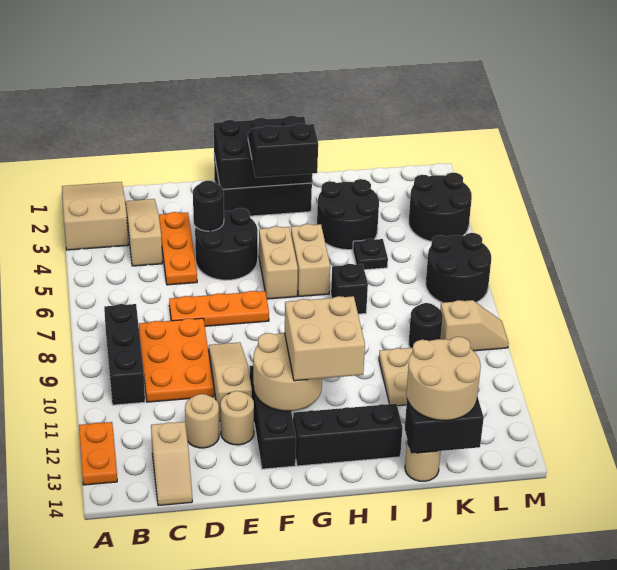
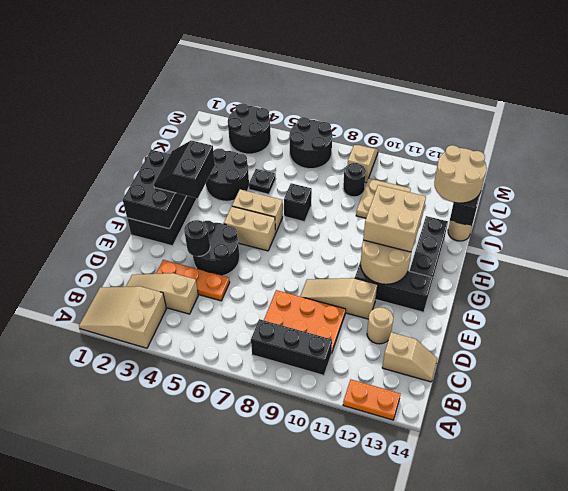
orange plate D7:F7 level 1 -> none
tan round brick E12 level 1 -> none

